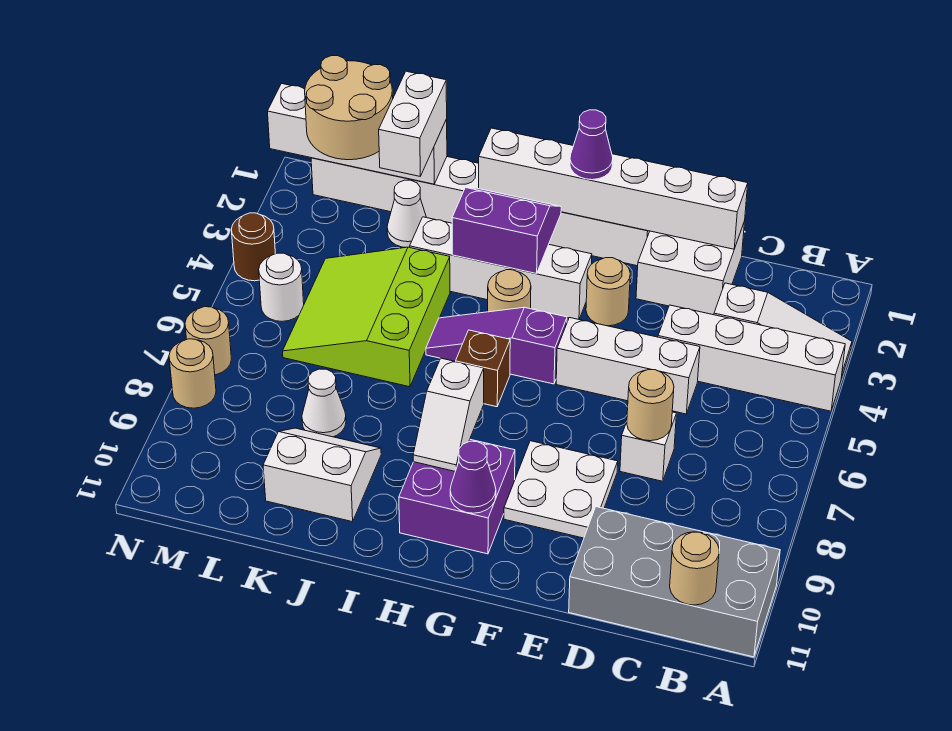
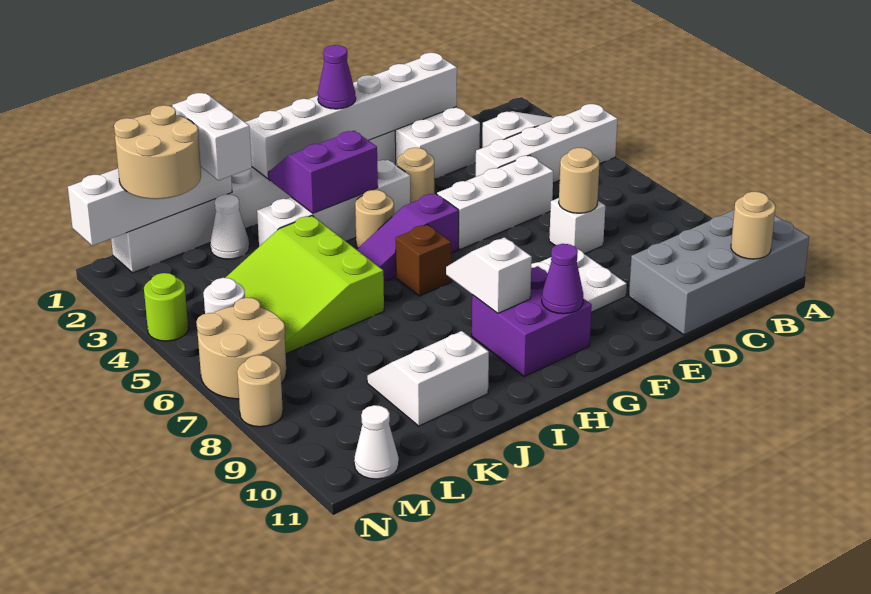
white slope H8:H9 level 2 top 8 -> white slope H8:H9 level 2 top 9
white cone K8 level 1 -> white cone M11 level 1
brown round brick N4 level 1 -> lime round brick N4 level 1
tan round brick N7 level 1 -> tan round brick M6:N7 level 1

